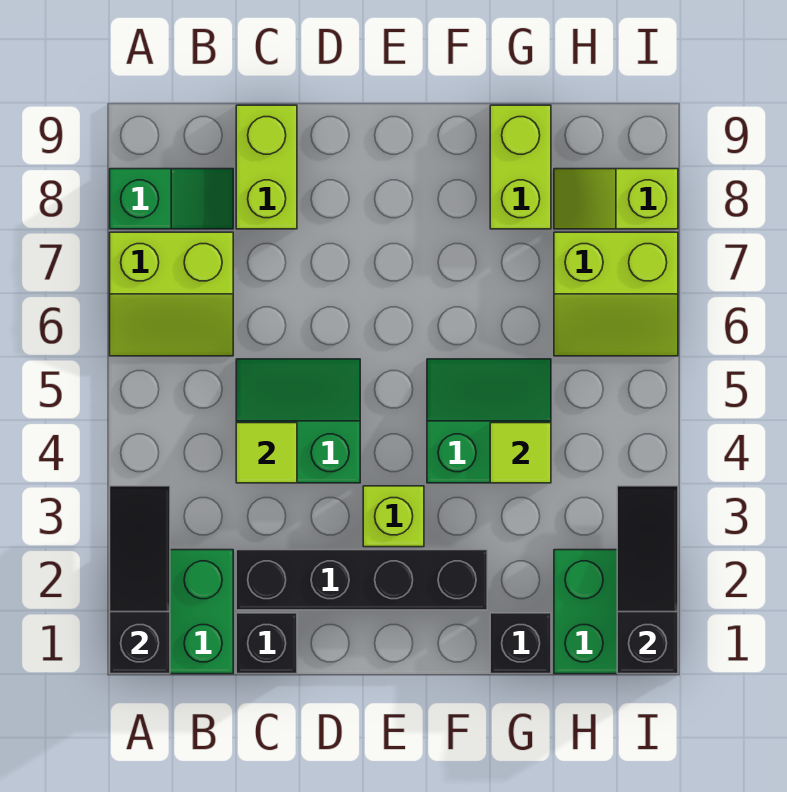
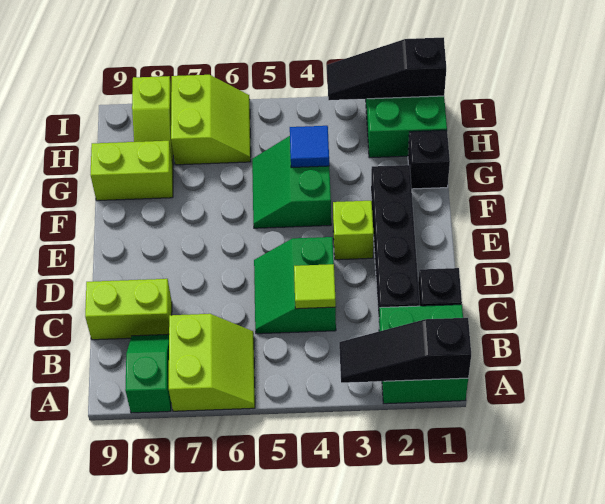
lime tile G4 level 2 -> blue tile G4 level 2

